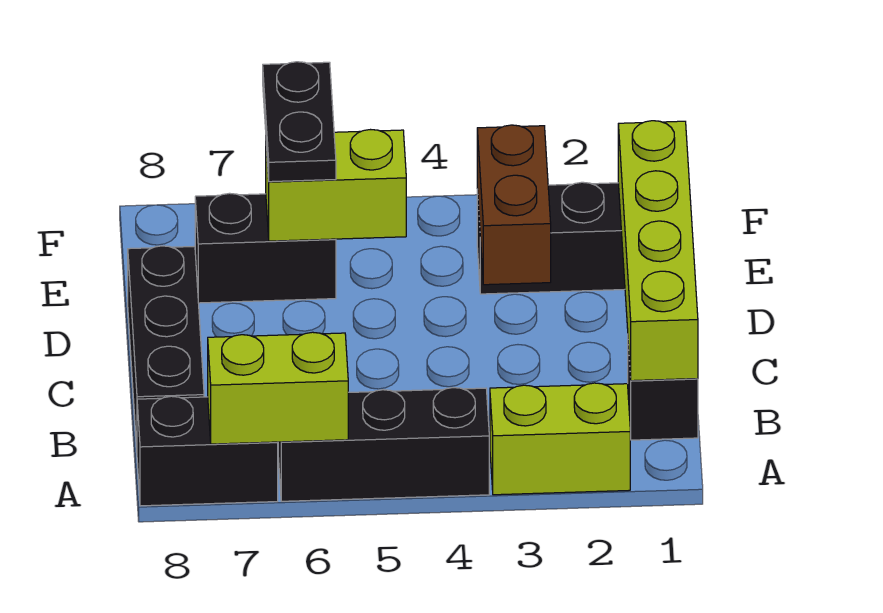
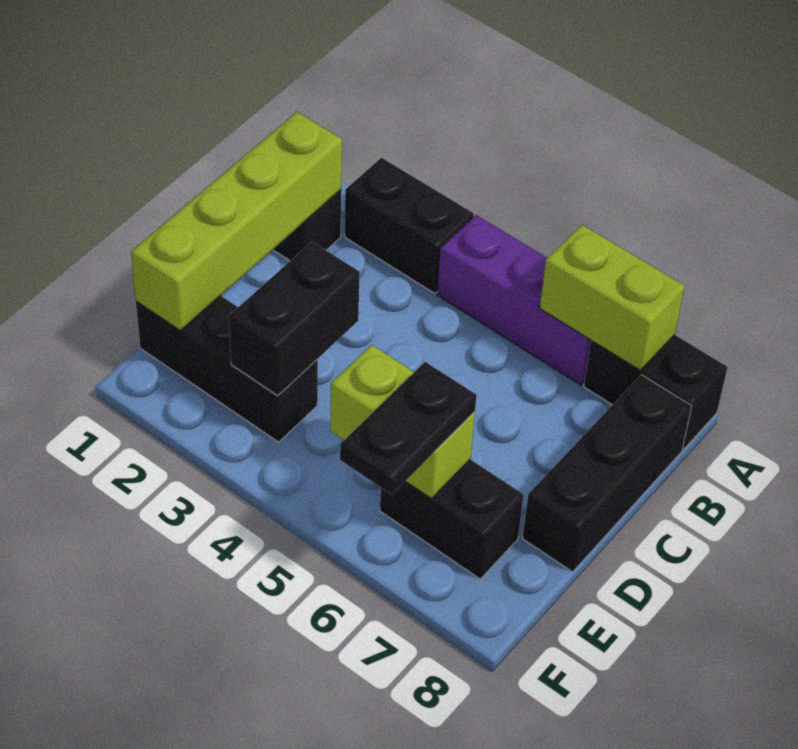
lime brick A2:A3 level 1 -> black brick A2:A3 level 1
black brick A4:A6 level 1 -> purple brick A4:A6 level 1
brown brick D3:E3 level 2 -> black brick D3:E3 level 2

